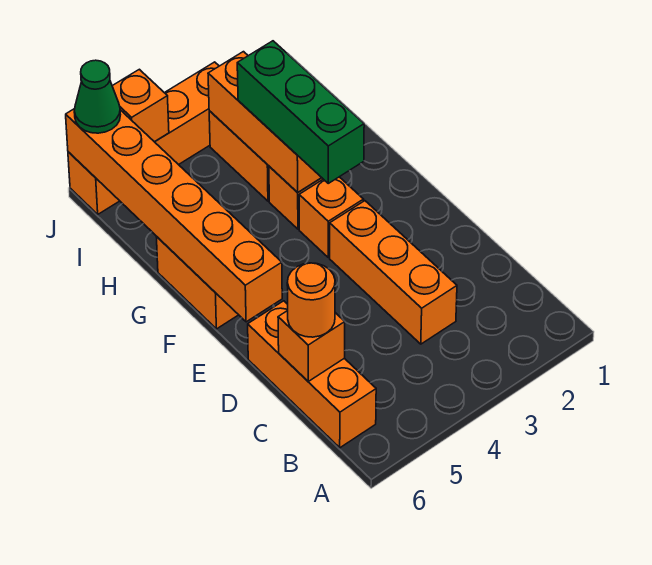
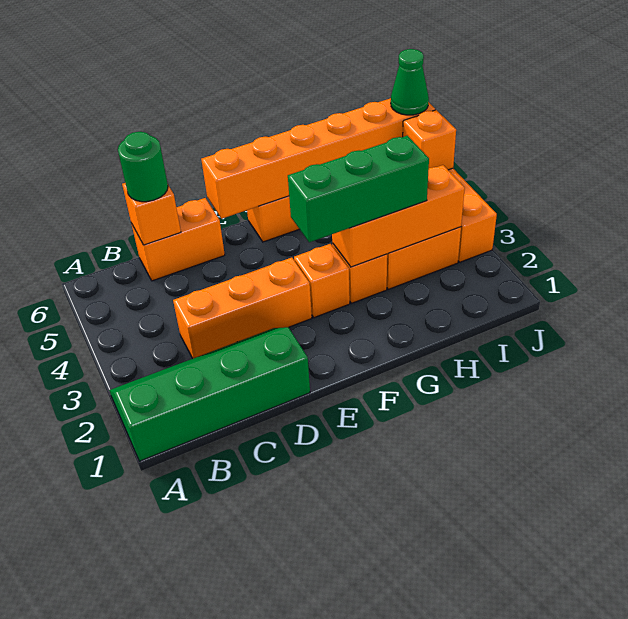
none -> green slope A1:D2 level 1 top 1
orange brick B6:D6 level 1 -> orange brick C6:D6 level 1
orange round brick C6 level 3 -> green round brick C6 level 3

